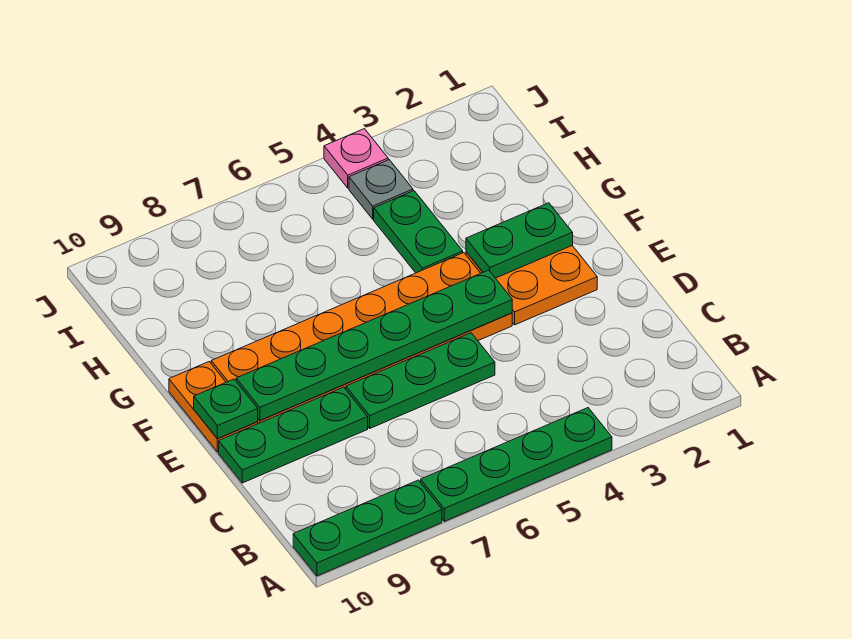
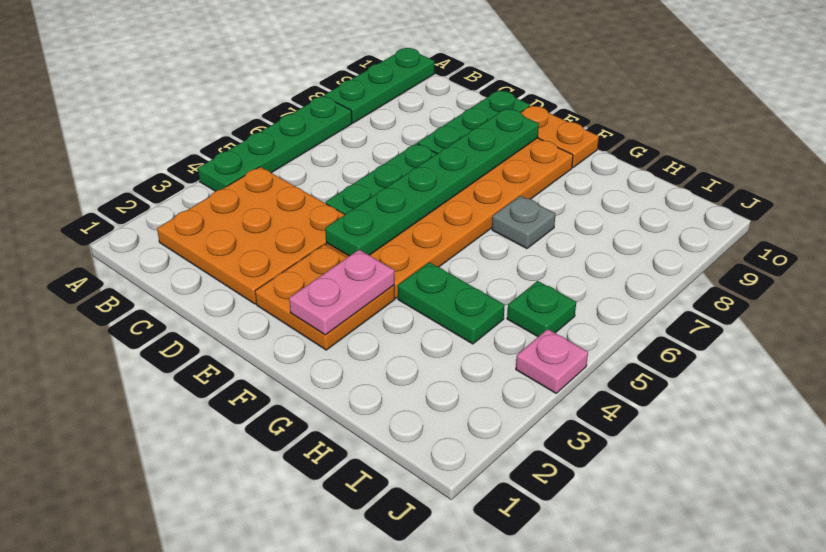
none -> orange plate B2:D4 level 1
green plate E10 level 2 -> green plate I5 level 1
green plate F2:F3 level 2 -> pink plate F2:F3 level 2
grey plate I4 level 1 -> grey plate G7 level 1

